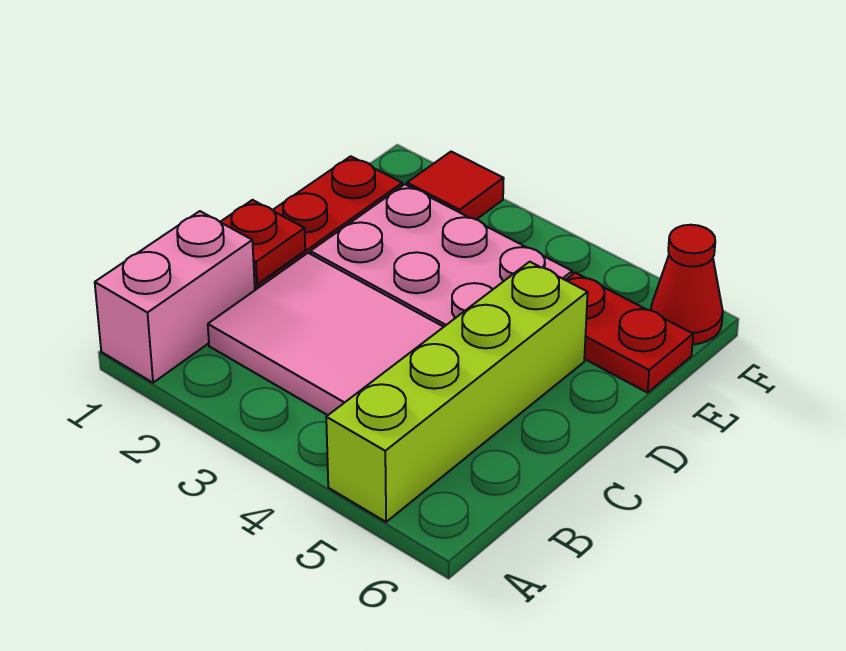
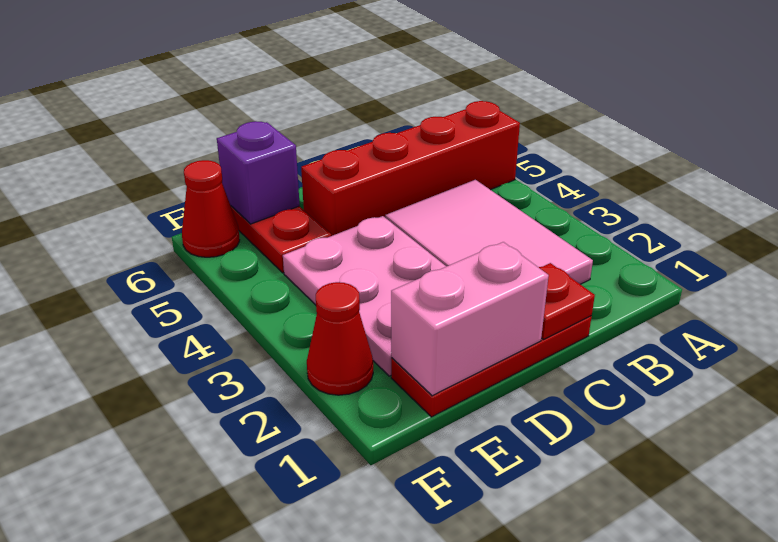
pink brick A1:B1 level 1 -> pink brick D1:E1 level 2
lime brick A5:D5 level 1 -> red brick A5:D5 level 1
none -> purple brick E6 level 2
red tile F2 level 1 -> red cone F2 level 1

